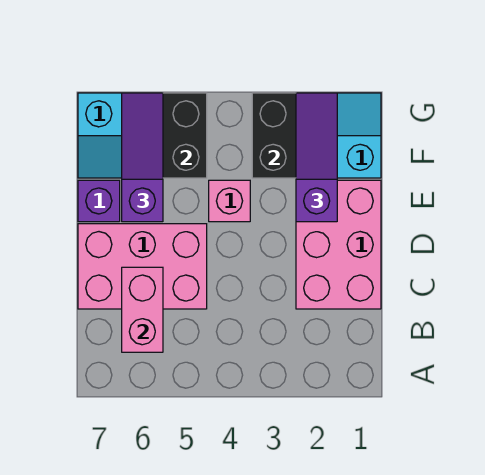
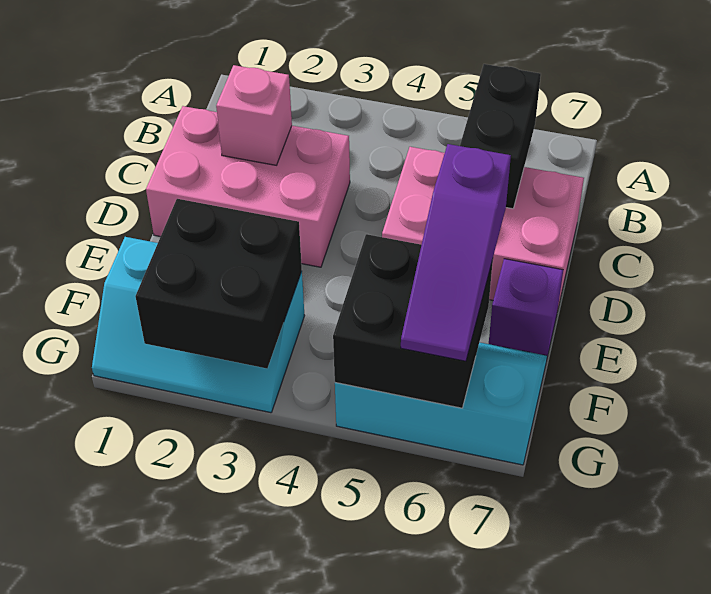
pink brick B6:C6 level 2 -> black brick B6:C6 level 2
pink brick C1:E2 level 1 -> pink brick C1:D3 level 1
purple slope E2:G2 level 3 top E -> none
pink brick E4 level 1 -> pink brick C2 level 2

